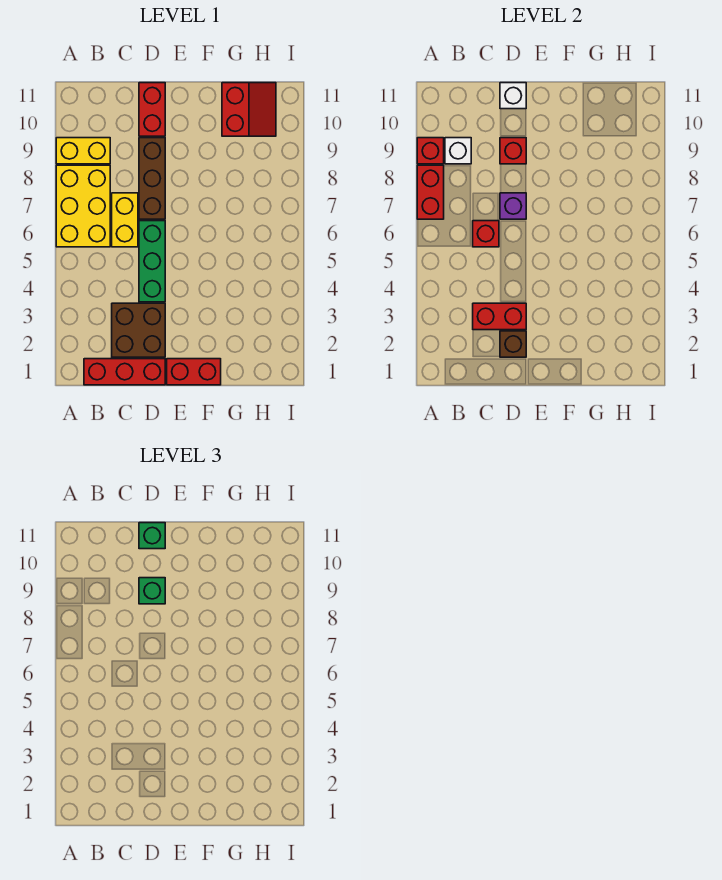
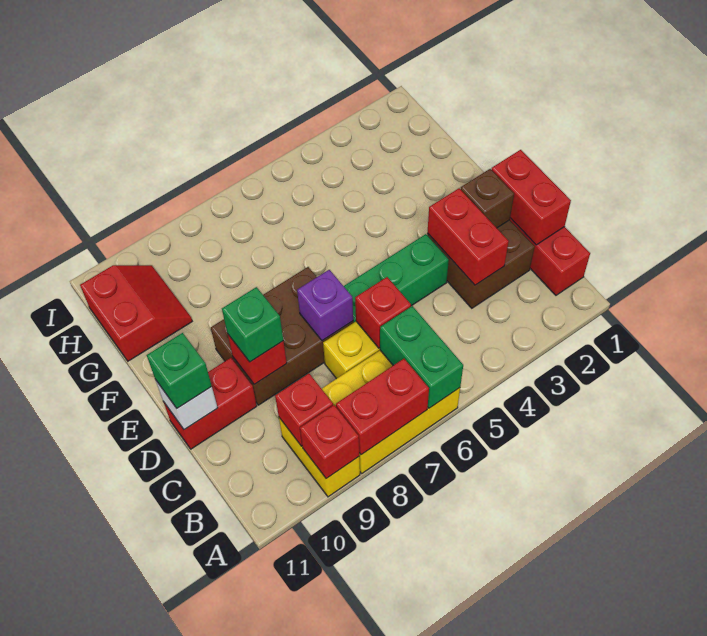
none -> green brick A6:B6 level 2
white brick B9 level 2 -> red brick B9 level 2
brown brick D7:D9 level 1 -> brown brick D7:E9 level 1
red brick E1:F1 level 1 -> red brick C1:D1 level 2
red slope G10:H11 level 1 top G -> red slope G10:H11 level 1 top 11

